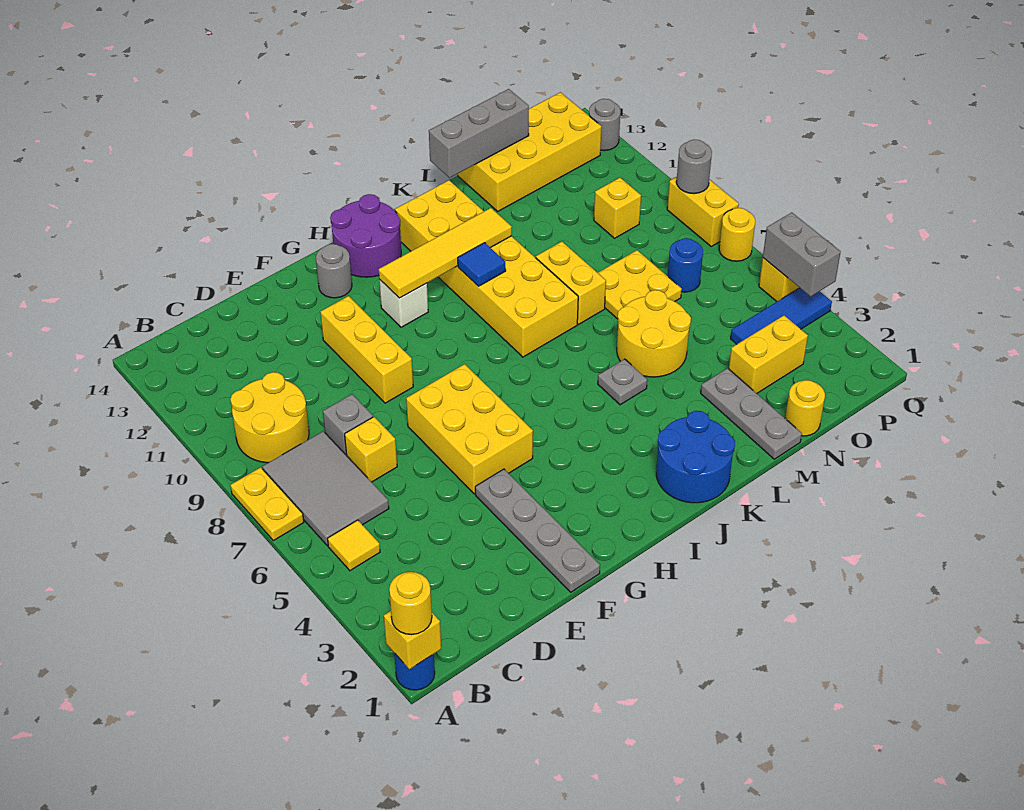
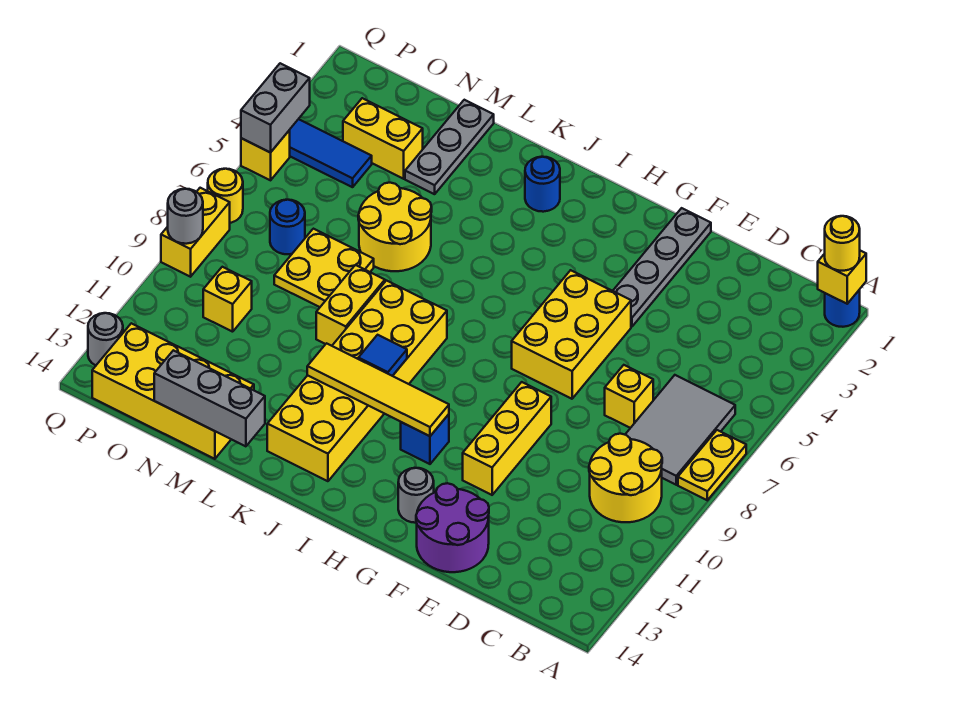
yellow tile B5 level 1 -> none
grey brick D8 level 1 -> none
white brick H11 level 1 -> blue brick H11 level 1
purple round brick H13:I14 level 1 -> purple round brick E13:F14 level 1
blue round brick J1:K2 level 1 -> blue round brick J2 level 1
grey plate K5 level 1 -> none
yellow round brick N1 level 1 -> none

